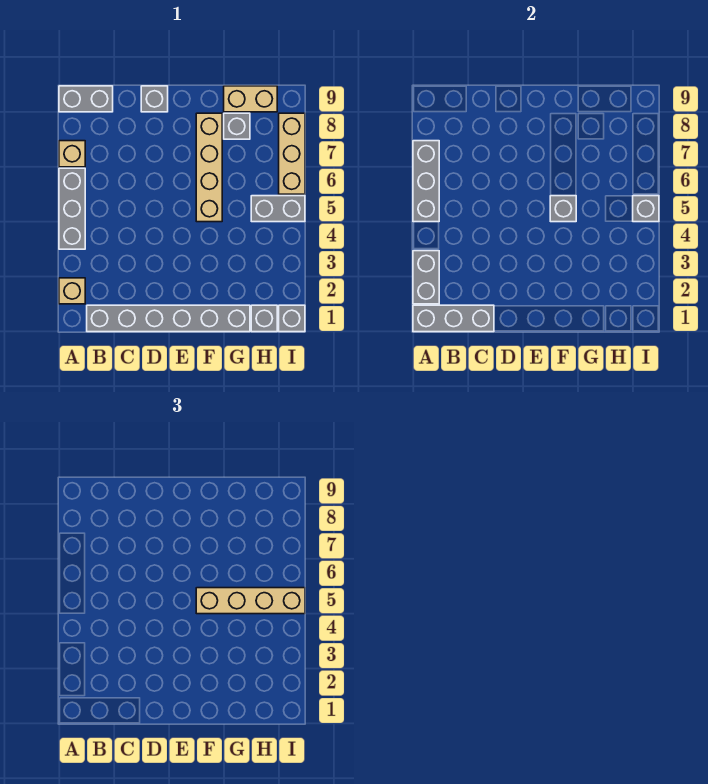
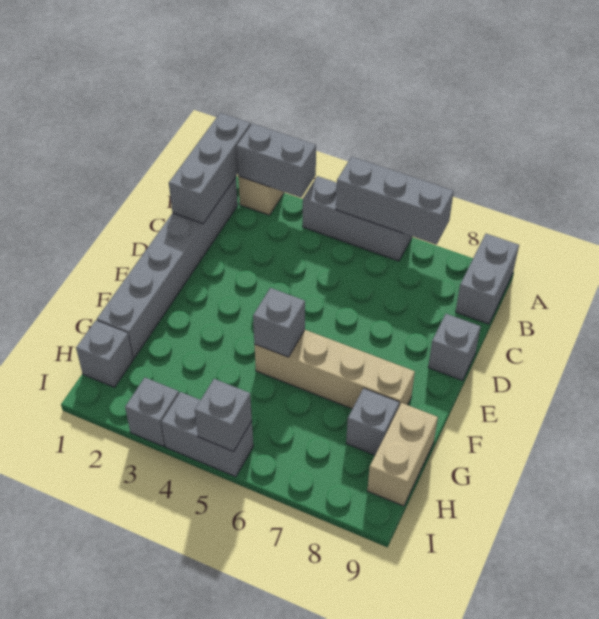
tan brick A7 level 1 -> none
tan brick F5:I5 level 3 -> none
grey brick H5:I5 level 1 -> grey brick I4:I5 level 1
grey brick I1 level 1 -> grey brick I3 level 1
tan brick I6:I8 level 1 -> none

